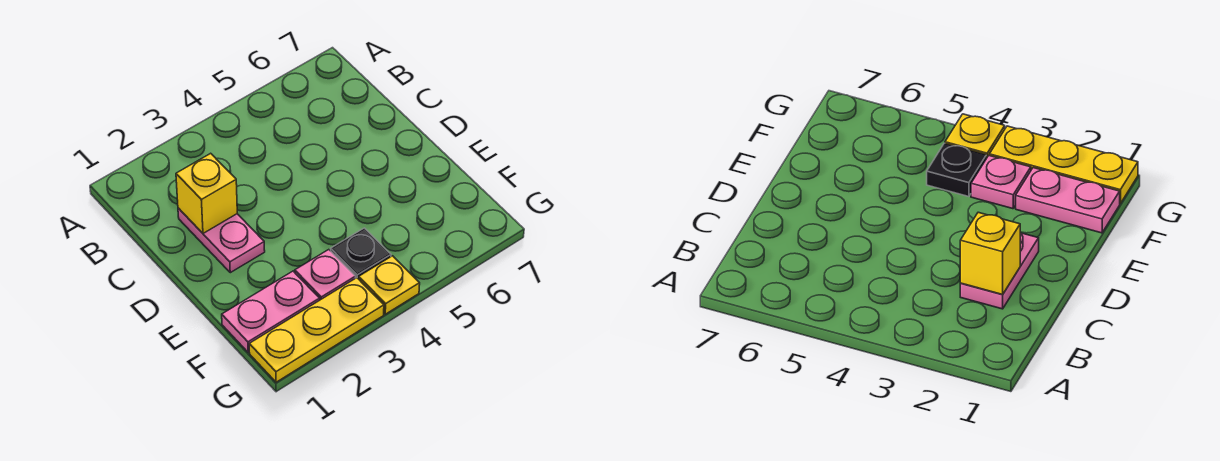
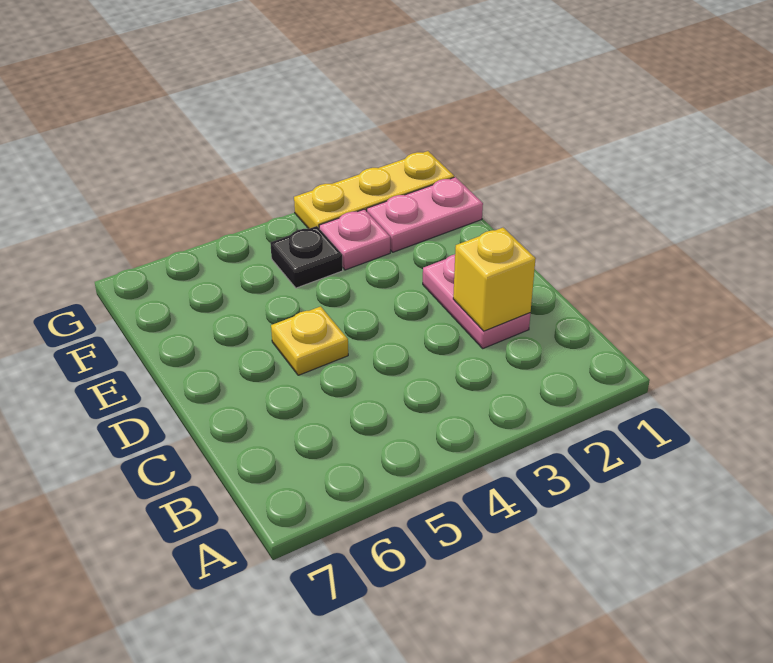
yellow plate G4 level 1 -> yellow plate D5 level 1

